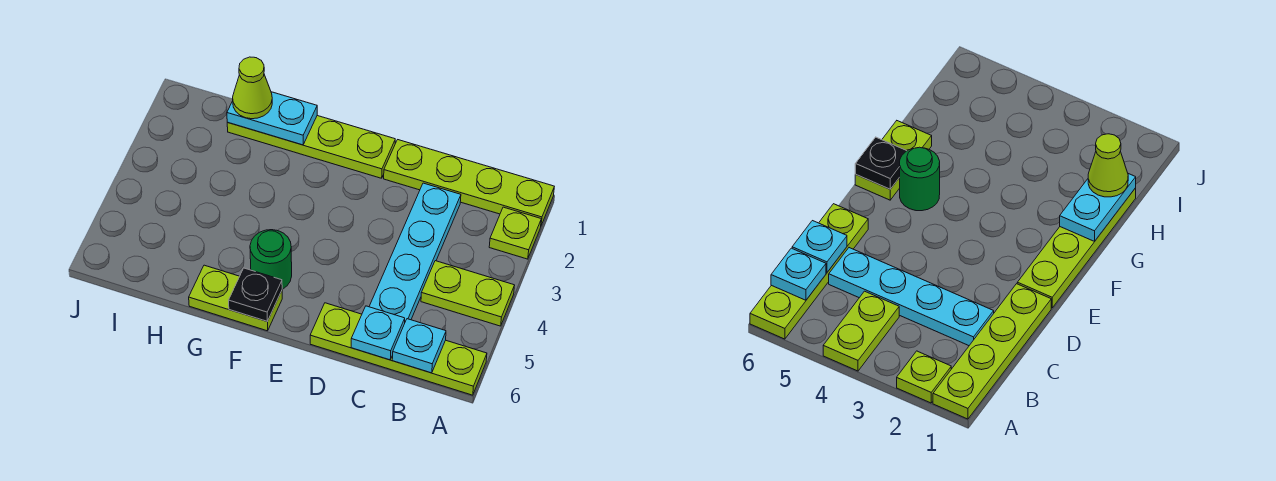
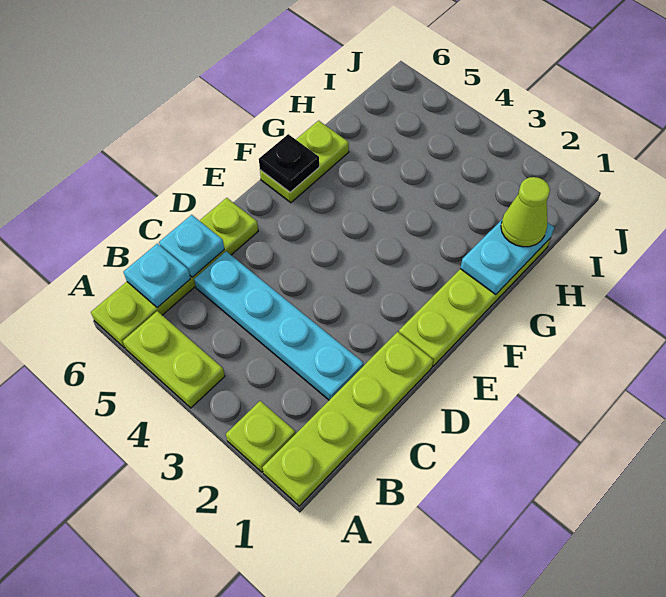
lime plate A4:B4 level 1 -> lime plate A4:A5 level 1
green round brick F5 level 1 -> none

